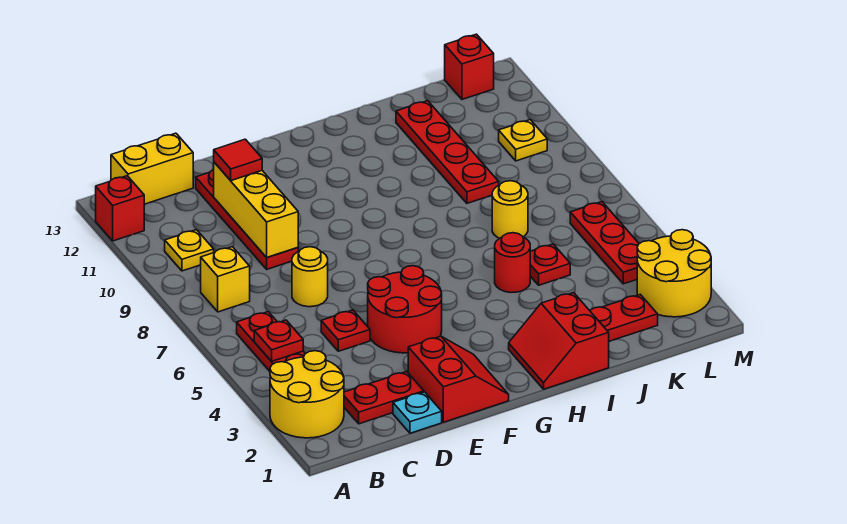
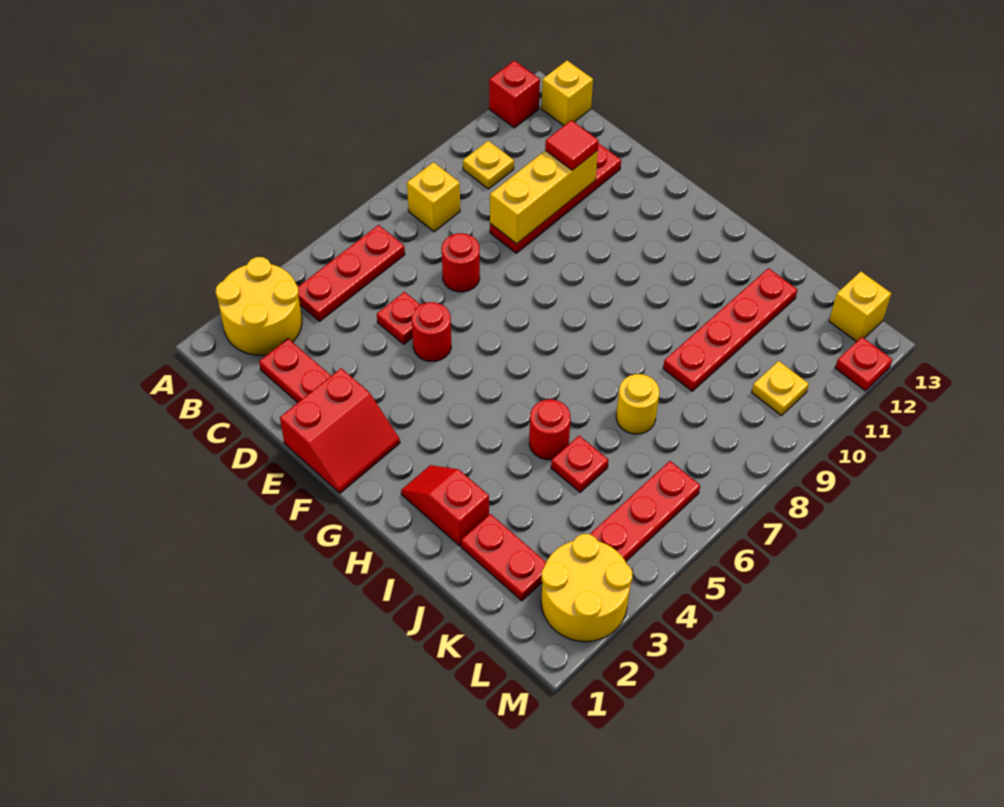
red plate B5 level 2 -> red plate M12 level 1
yellow brick B13:C13 level 1 -> yellow brick B13 level 1
cyan plate D1 level 1 -> none
yellow round brick D7 level 1 -> red round brick D7 level 1
red round brick E4:F5 level 1 -> red round brick E5 level 1
red slope H1:I2 level 1 top I -> red slope H2:I2 level 1 top I
red brick L13 level 1 -> yellow brick L13 level 1

